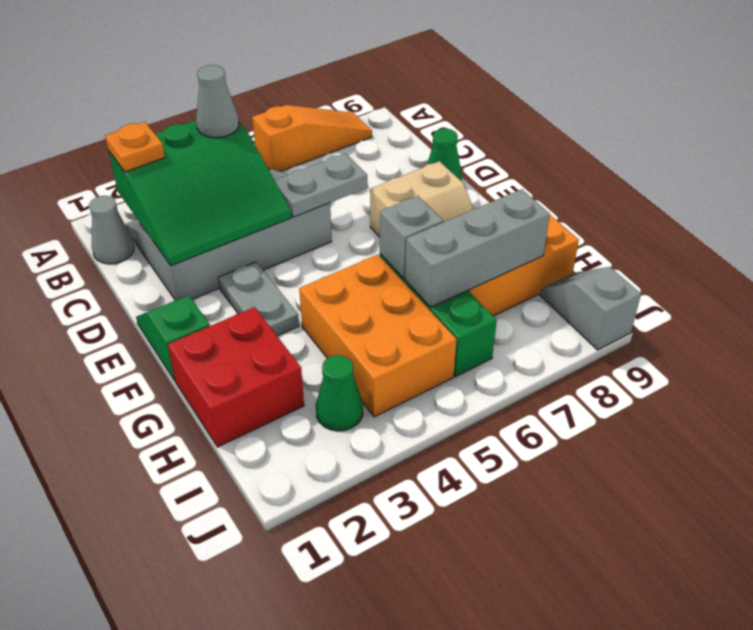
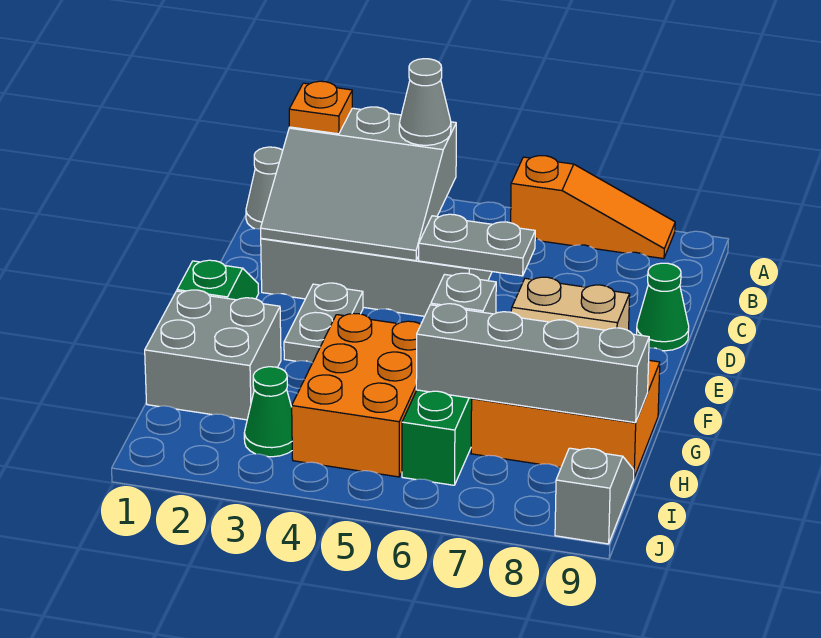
green slope B2:D4 level 2 top B -> grey slope B2:D4 level 2 top B
red brick G1:H2 level 1 -> grey brick G1:H2 level 1
grey brick H6:H8 level 2 -> grey brick H6:H9 level 2

